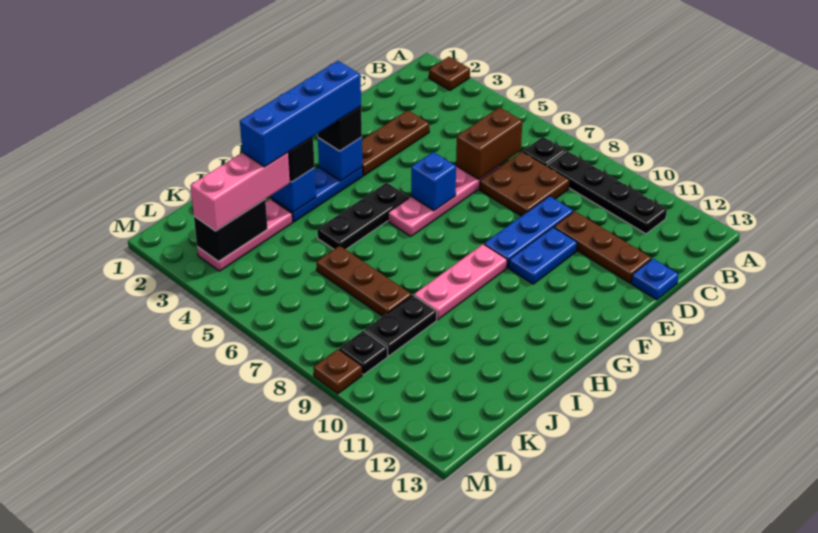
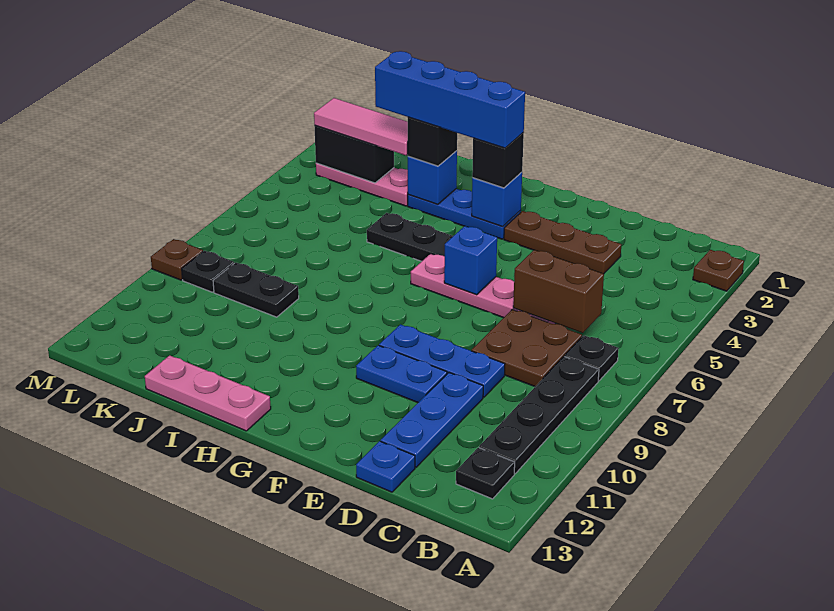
none -> black plate B12 level 1
brown plate D10:D12 level 1 -> blue plate D10:D12 level 1
pink plate G9:I9 level 1 -> pink plate H13:J13 level 1
pink brick J3:L3 level 3 -> pink tile J3:L3 level 3
brown plate J6:J8 level 1 -> none

